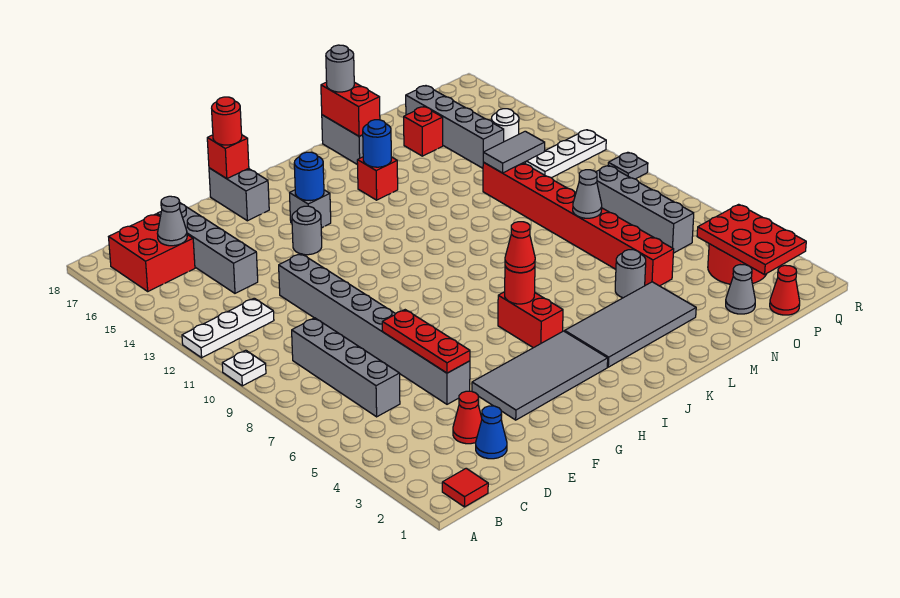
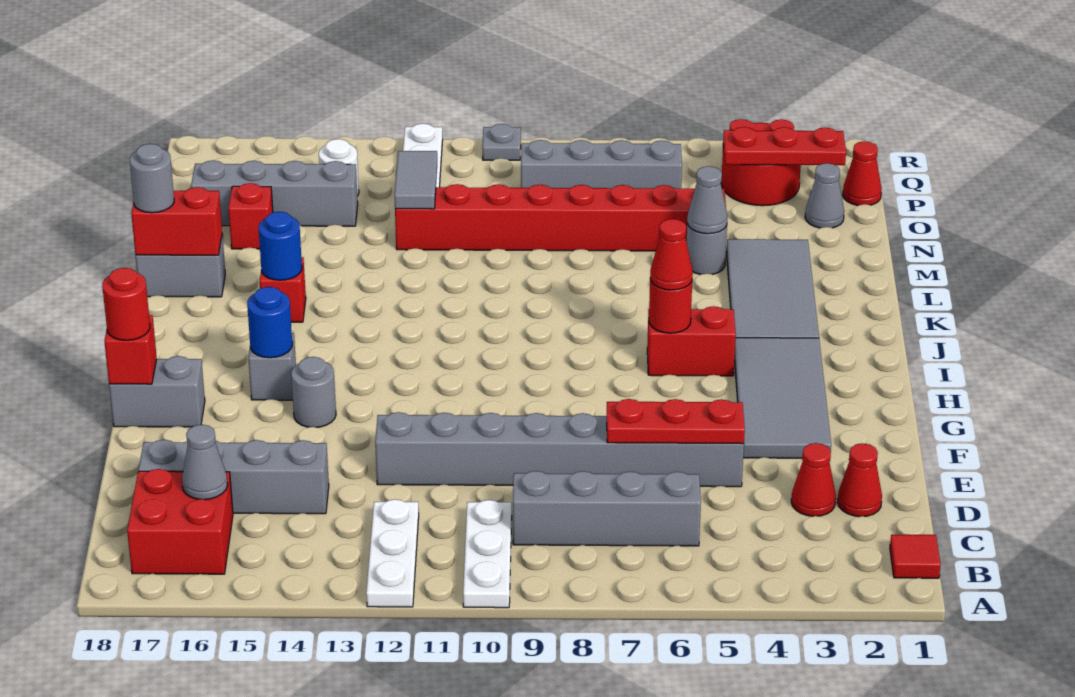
white plate A10 level 1 -> white plate A10:C10 level 1
blue cone D2 level 1 -> red cone D2 level 1
grey cone N8 level 2 -> grey cone M5 level 2
red plate P2:Q4 level 2 -> red plate P2:P4 level 2

